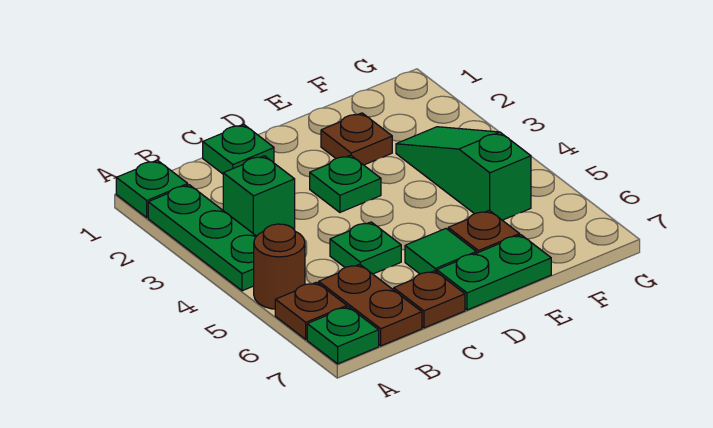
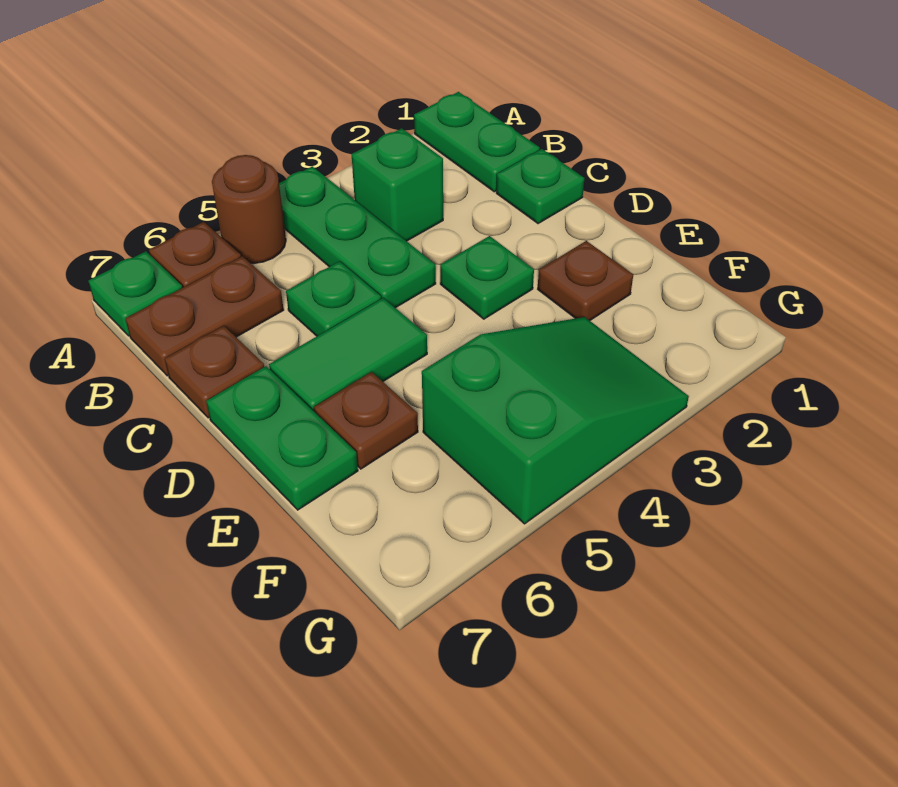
green plate A1 level 1 -> green plate A1:B1 level 1
green plate A2:A4 level 1 -> green plate A4:C4 level 1
green tile D6 level 1 -> green tile D5:D6 level 1
green slope F3:F5 level 1 top 5 -> green slope F3:G5 level 1 top 5

